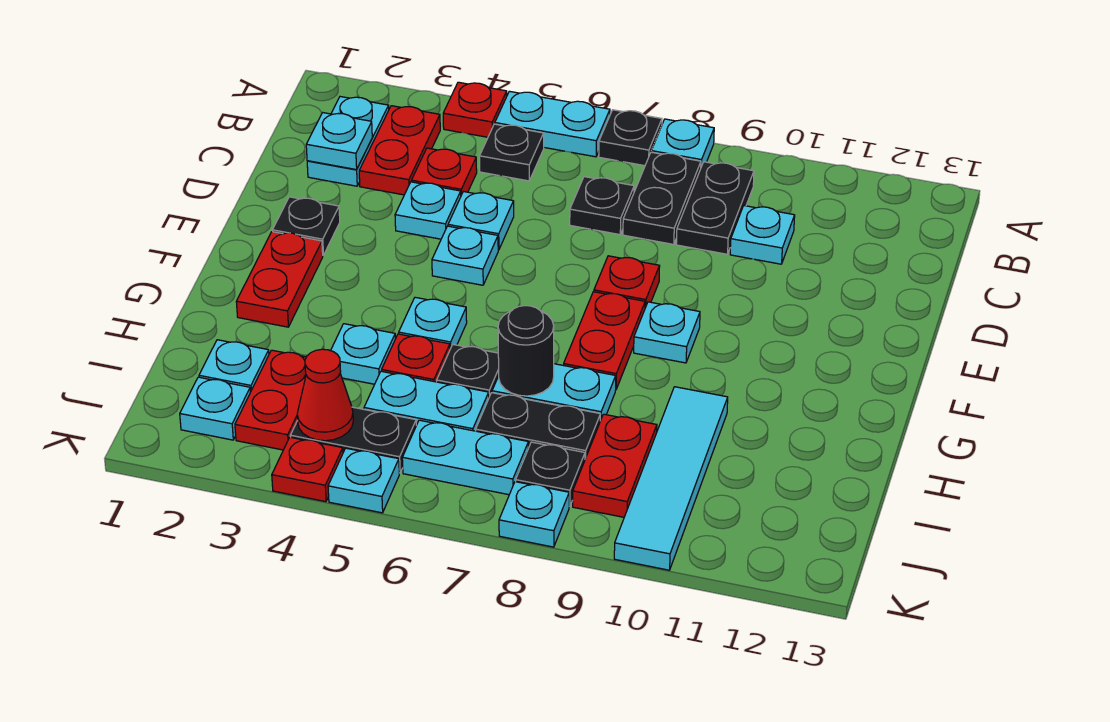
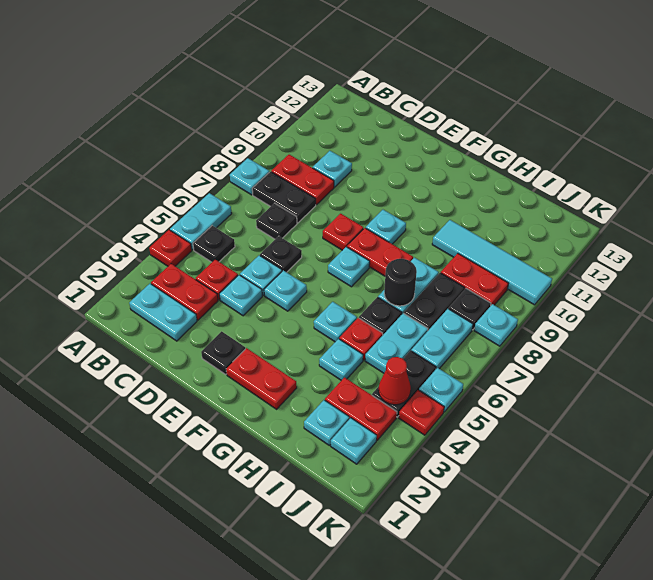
black plate A7 level 1 -> black plate D6 level 1
black plate B9:C9 level 1 -> red plate B9:C9 level 1
cyan plate C2 level 2 -> cyan plate F7 level 1

